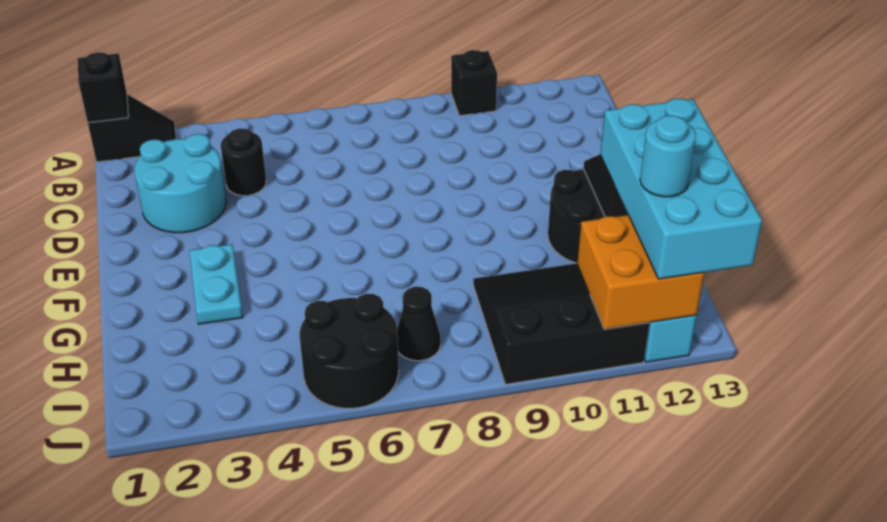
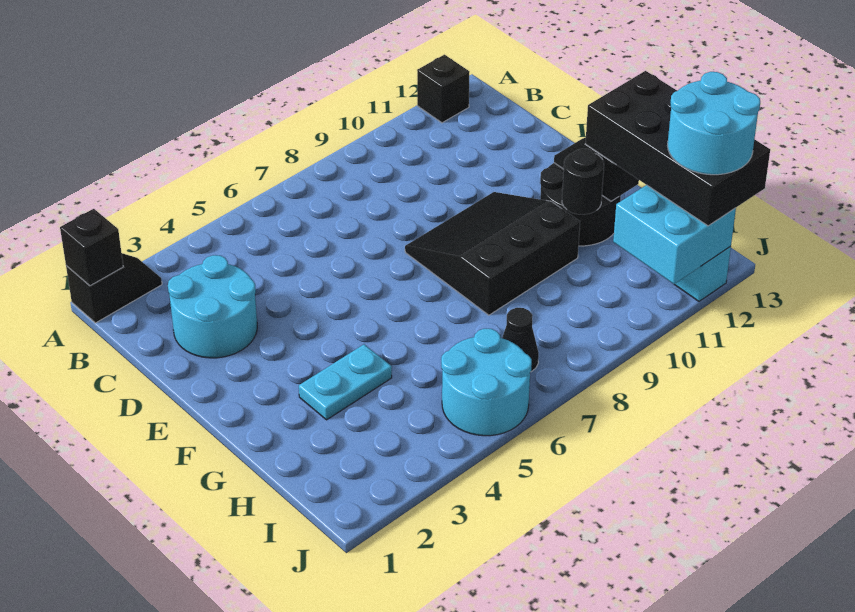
black brick A10 level 1 -> black brick A12 level 1
black round brick C4 level 1 -> black round brick G11 level 2
cyan plate F3:G3 level 1 -> cyan plate G3:G4 level 1
cyan brick G12:J13 level 3 -> black brick G12:J13 level 3
black slope H9:J11 level 1 top J -> black slope E8:G10 level 1 top G
black round brick I5:J6 level 1 -> cyan round brick I5:J6 level 1
orange brick I11:J12 level 2 -> cyan brick I11:J12 level 2
cyan round brick I12 level 4 -> cyan round brick I12:J13 level 4

